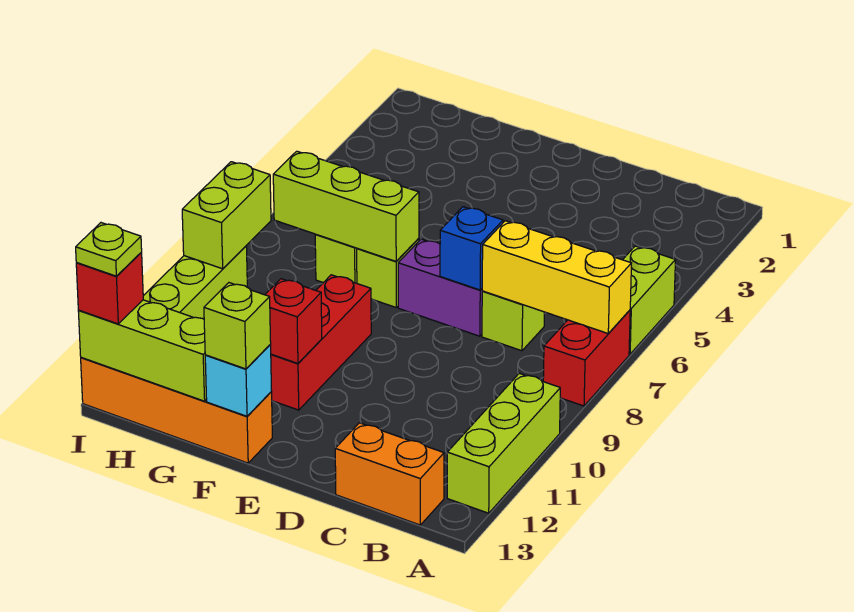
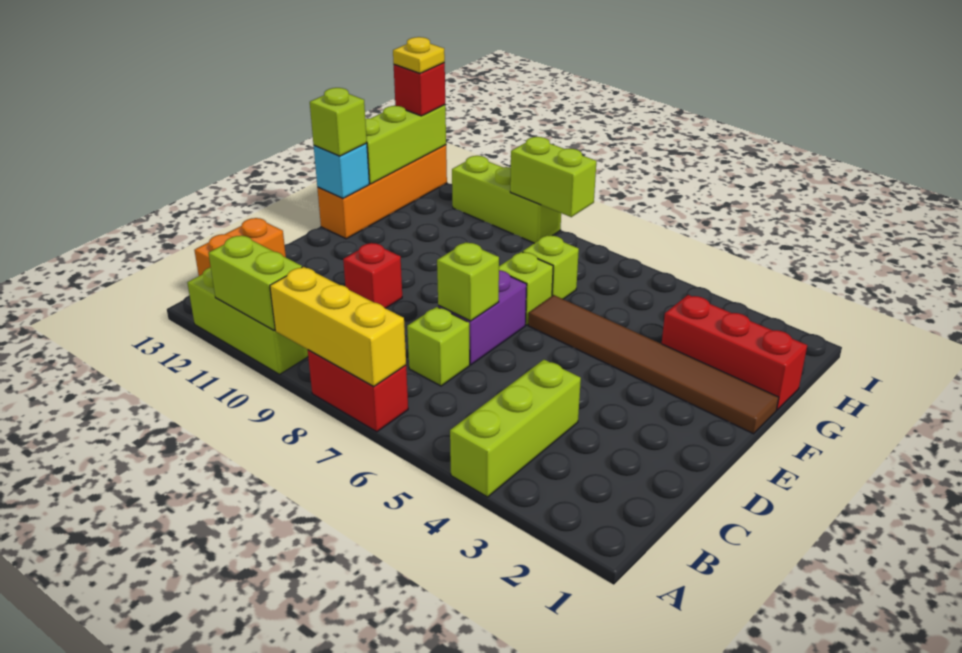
lime brick A5:A6 level 1 -> lime brick A10:A11 level 2
yellow brick A7:C7 level 2 -> yellow brick A7:A9 level 2
blue brick D7 level 2 -> lime brick D7 level 2
none -> brown tile F1:F6 level 1
lime brick F7:H7 level 2 -> lime brick A4:C4 level 1
red brick F9:F11 level 1 -> red brick G1:G3 level 1
red brick F11 level 2 -> red brick D10 level 1
lime plate I13 level 4 -> yellow plate I13 level 4

